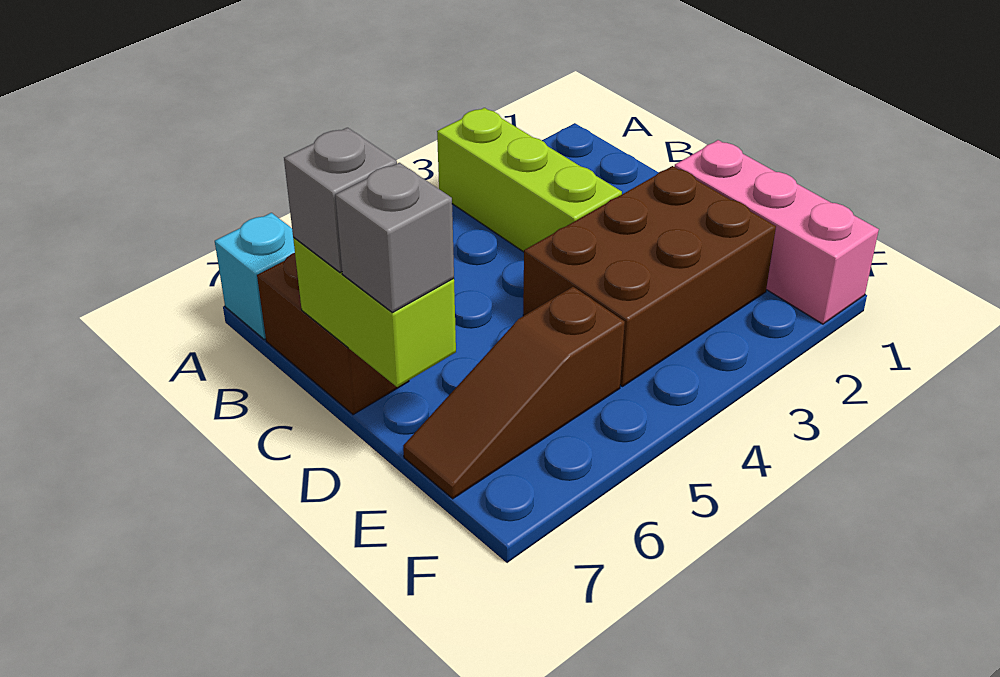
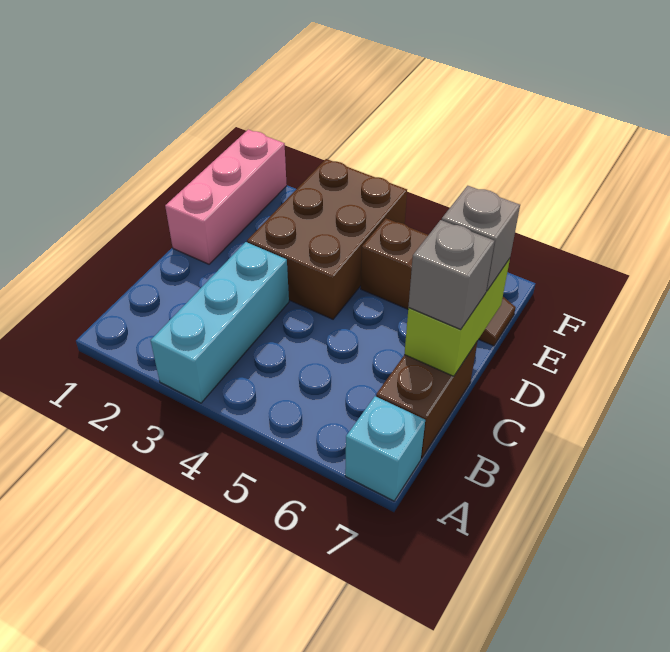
lime brick A3:C3 level 1 -> cyan brick A3:C3 level 1
brown brick D2:E4 level 1 -> brown brick D3:F4 level 1

